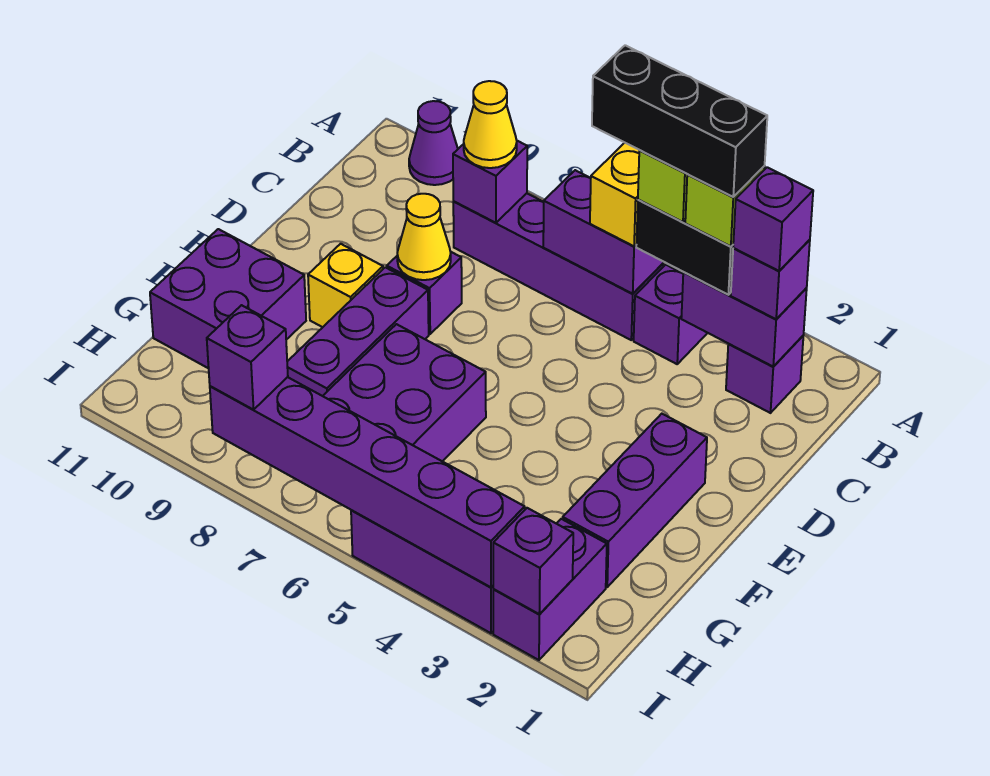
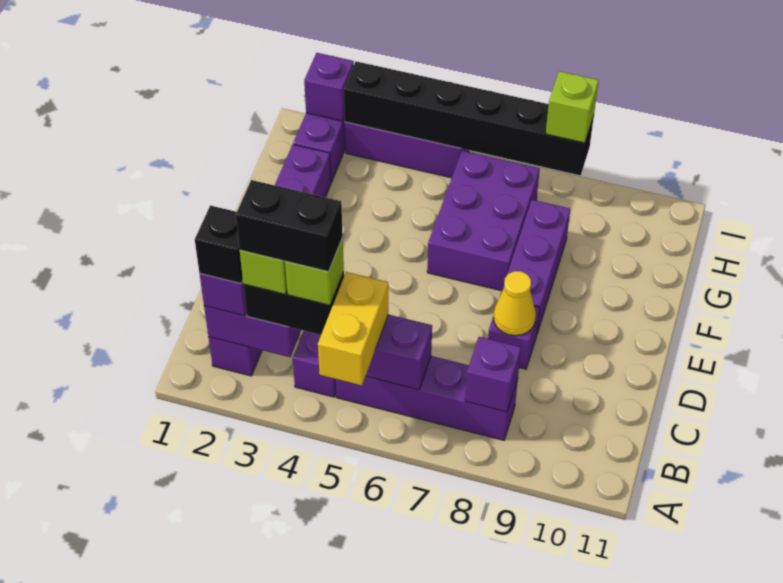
purple cone A10 level 1 -> none
purple brick B2 level 4 -> black brick B2 level 4
black brick B3:B5 level 5 -> black brick B3:B4 level 5
yellow cone B8 level 3 -> none
yellow brick E9 level 1 -> none
purple brick F10:G11 level 1 -> none
purple brick I3:I8 level 2 -> black brick I3:I8 level 2
purple brick I8 level 3 -> lime brick I8 level 3

